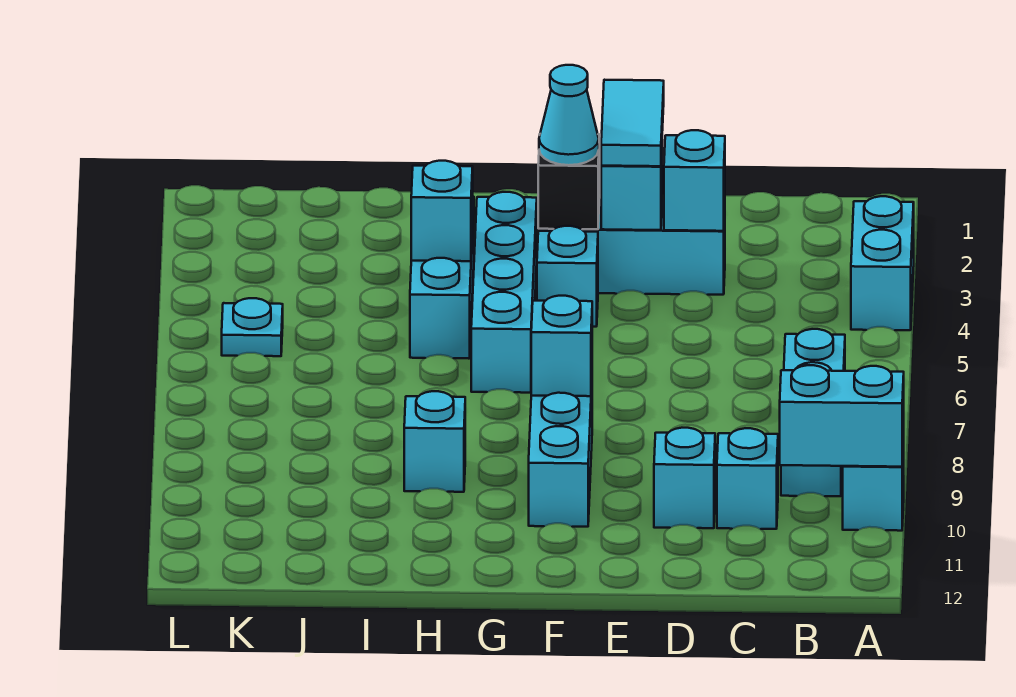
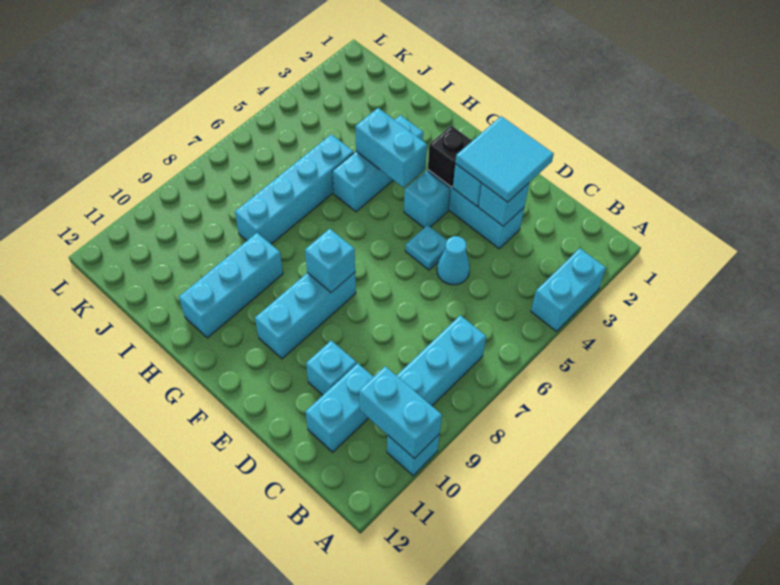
cyan brick C10 level 1 -> cyan brick C10:C11 level 1
cyan tile E2:E3 level 3 -> cyan tile D2:E3 level 3
cyan cone F3 level 3 -> cyan cone D5 level 1
cyan brick G3:G6 level 1 -> cyan brick I5:I8 level 1
cyan brick H4 level 2 -> cyan brick G4:H4 level 2
cyan brick H9 level 1 -> cyan brick H9:H11 level 1
cyan plate K5 level 1 -> cyan plate E5 level 1

